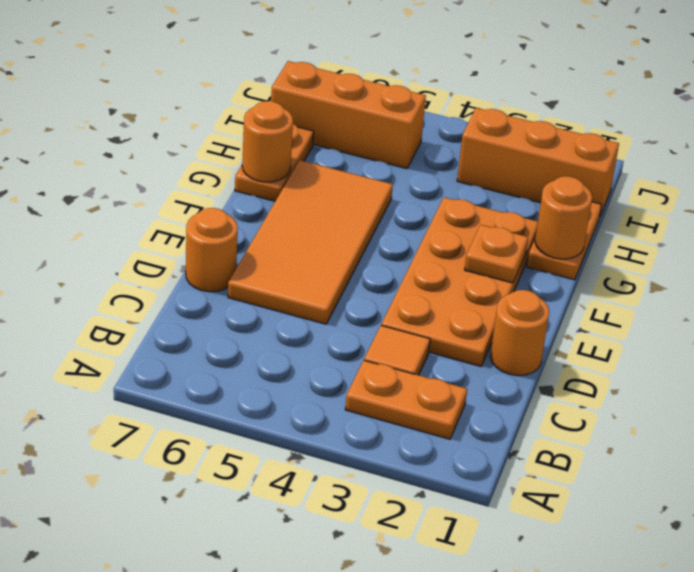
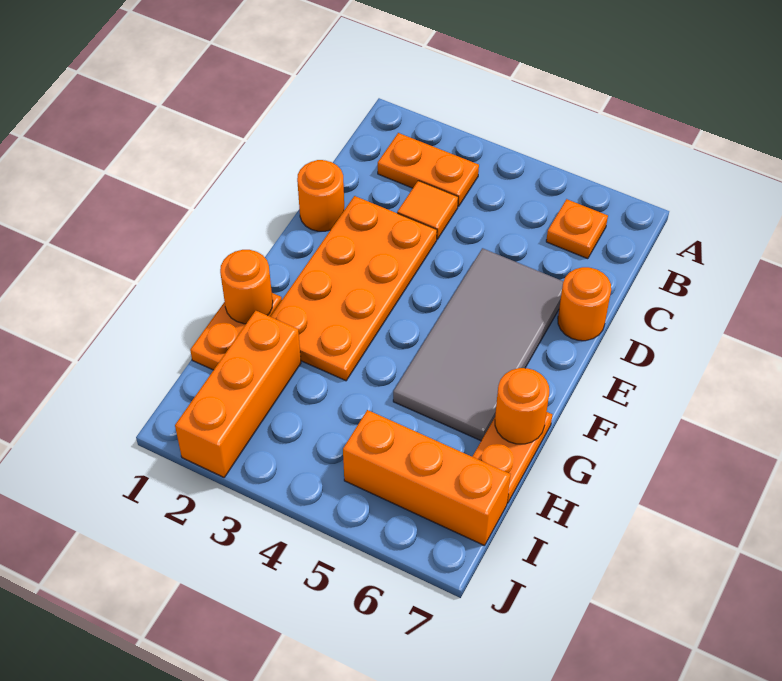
orange tile D5:G6 level 1 -> grey tile D5:G6 level 1
orange plate F2 level 2 -> orange plate B6 level 1
orange brick I1:I3 level 1 -> orange brick H2:J2 level 1

